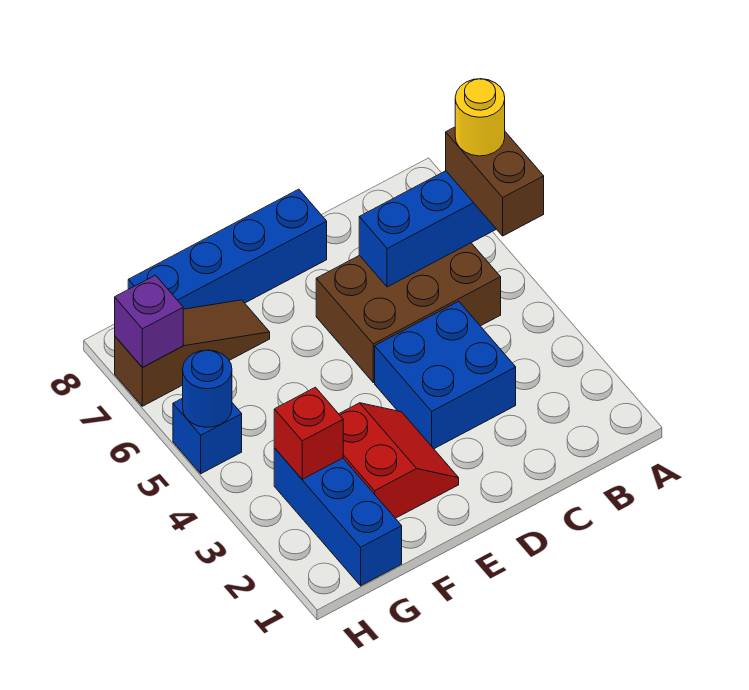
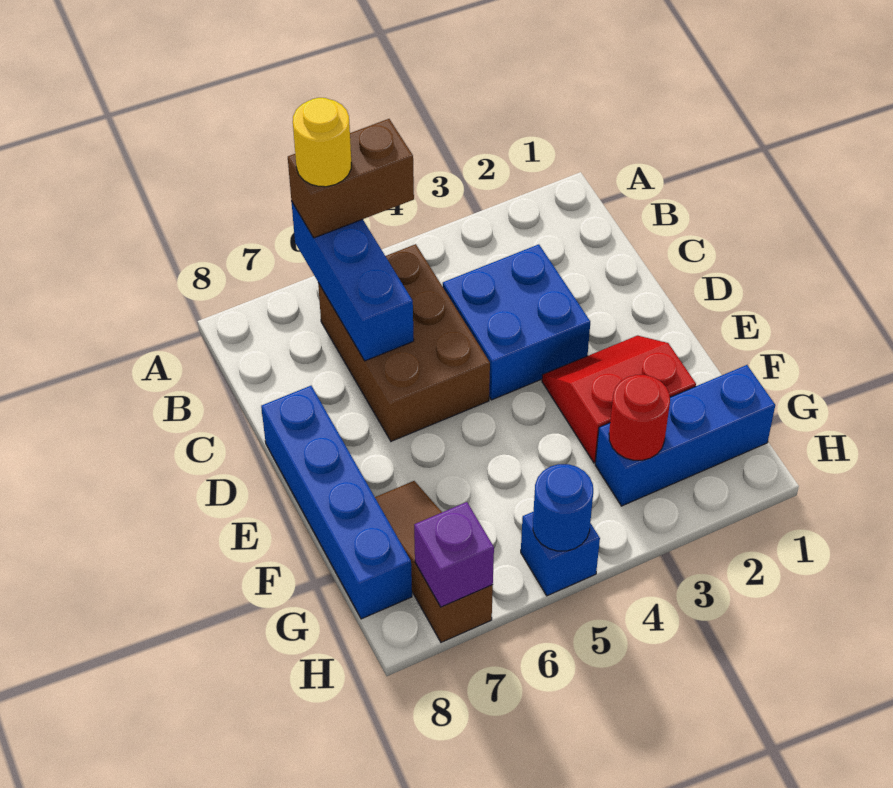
red brick G3 level 2 -> red round brick G3 level 2

